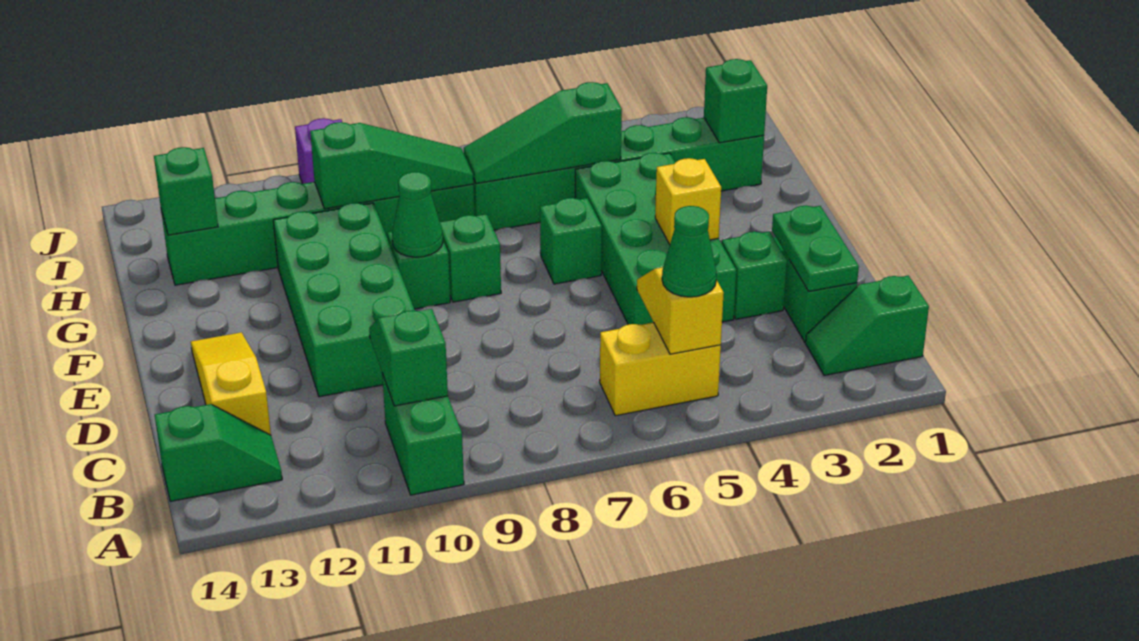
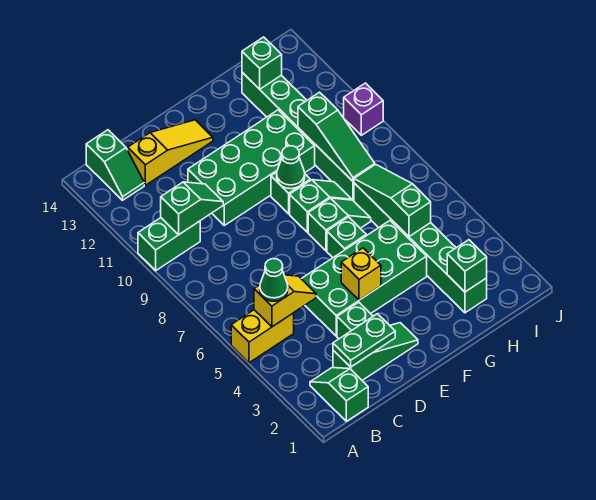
yellow brick B5:B6 level 1 -> yellow brick A5:B5 level 1
none -> green slope F7:G7 level 1 top F

